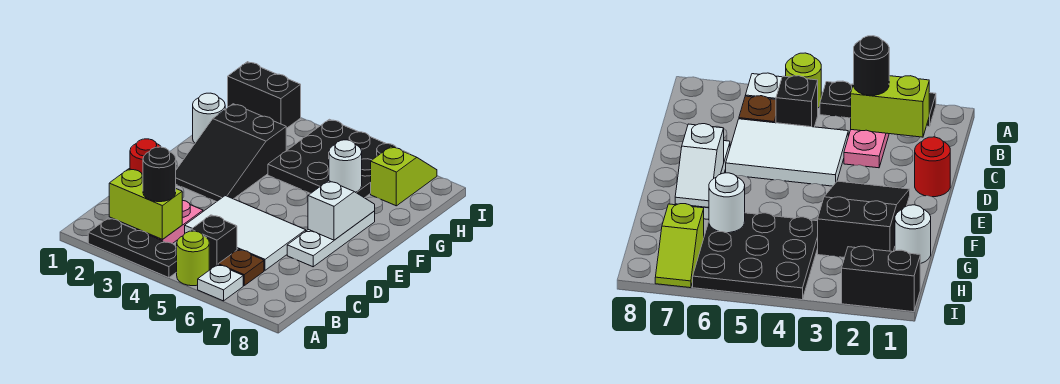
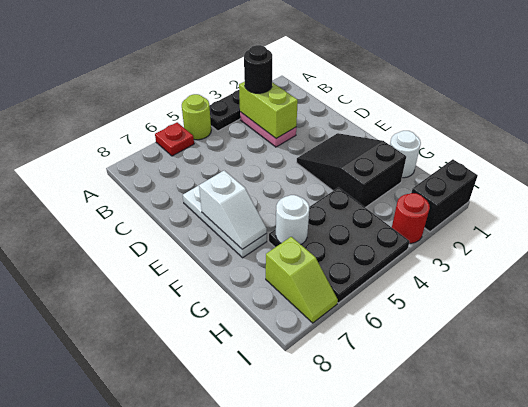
white plate A6 level 1 -> red plate A6 level 1
lime brick B2:B3 level 2 -> lime brick B3:C3 level 2
black brick B5 level 1 -> none
brown plate B6 level 1 -> none
white tile C4:D6 level 1 -> none
red round brick D1 level 1 -> red round brick I3 level 1

